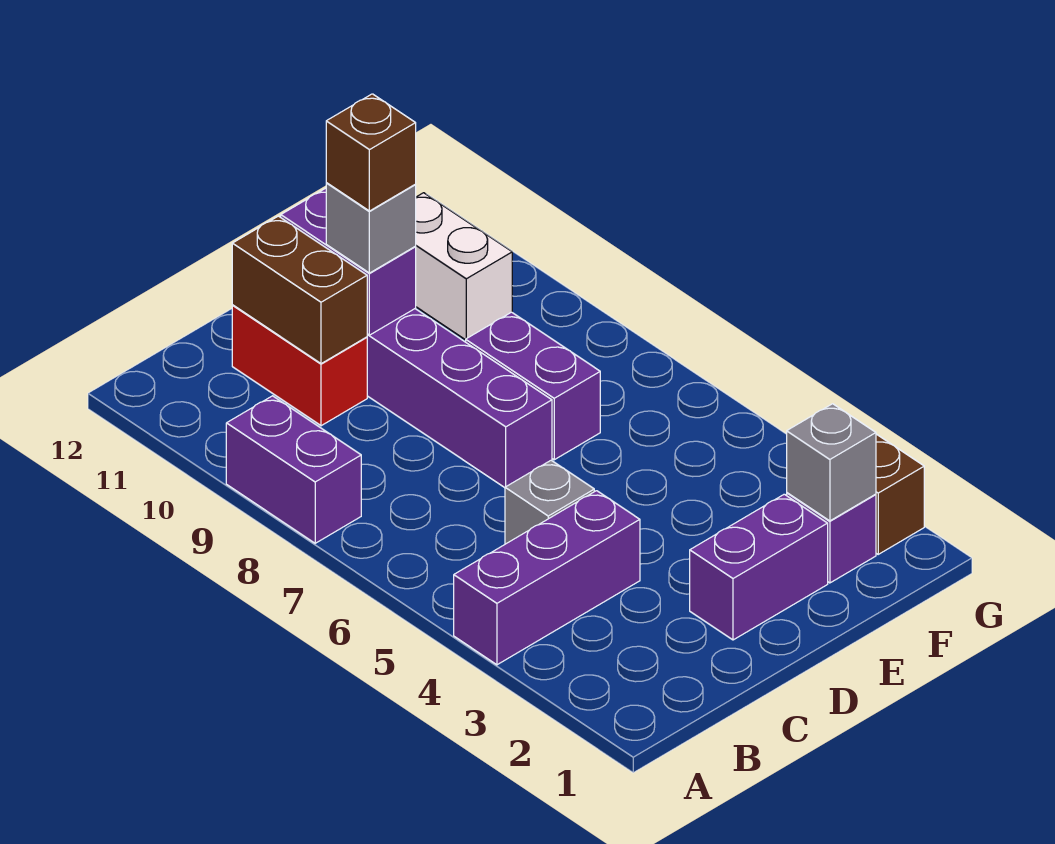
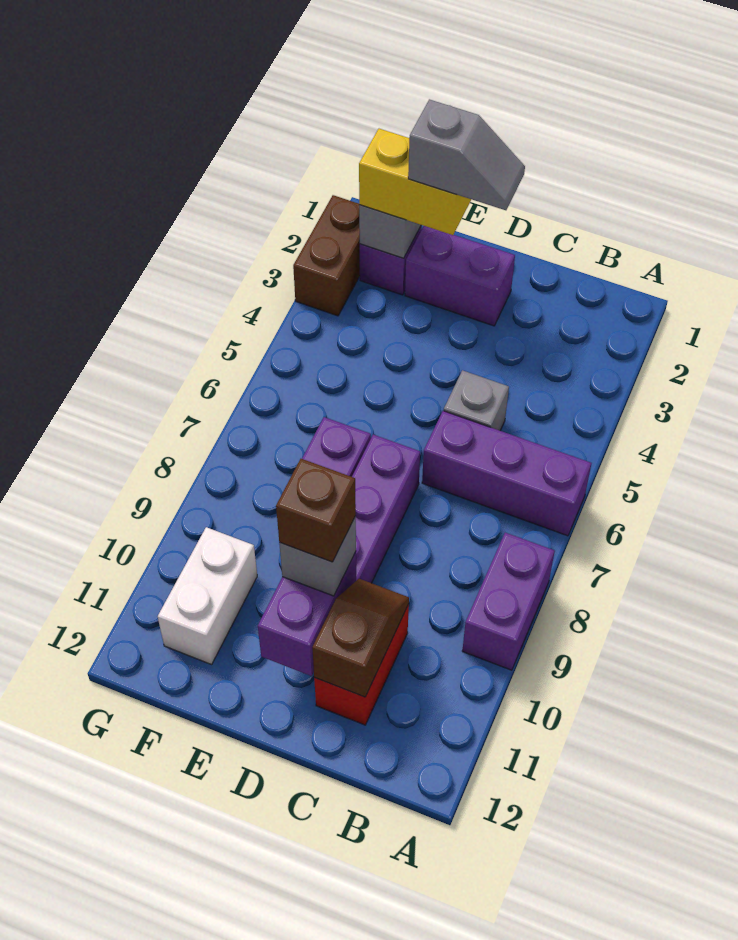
purple brick A4:C4 level 1 -> purple brick A6:C6 level 1
brown brick C10:C11 level 2 -> brown slope C10:C11 level 2 top 11
none -> grey slope D2:E2 level 4 top E
none -> yellow brick E2:F2 level 3

